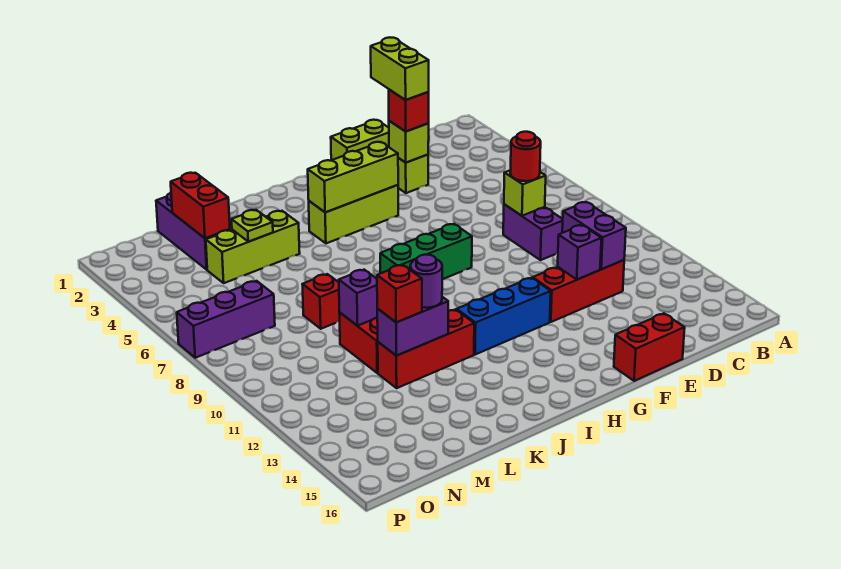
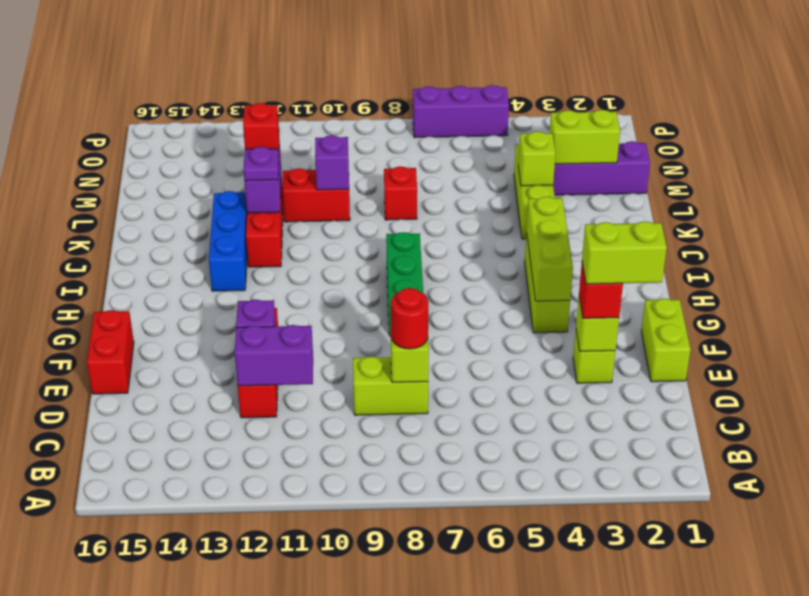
purple brick D8:D9 level 1 -> lime brick D8:D9 level 1
blue brick G12:I12 level 1 -> blue brick I13:K13 level 1
purple round brick K12 level 3 -> purple plate K12 level 3
lime plate L4 level 2 -> lime brick L4 level 2
red brick M2:M3 level 2 -> lime brick M2:M3 level 2
purple brick N7:P7 level 1 -> purple brick P5:P7 level 1

